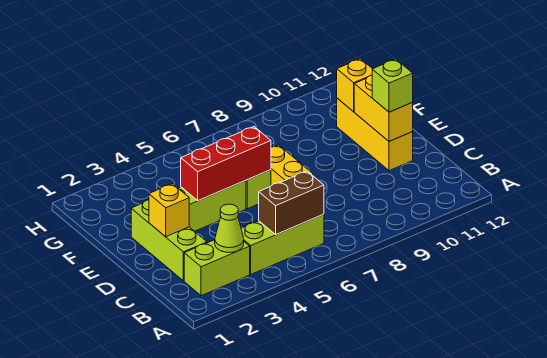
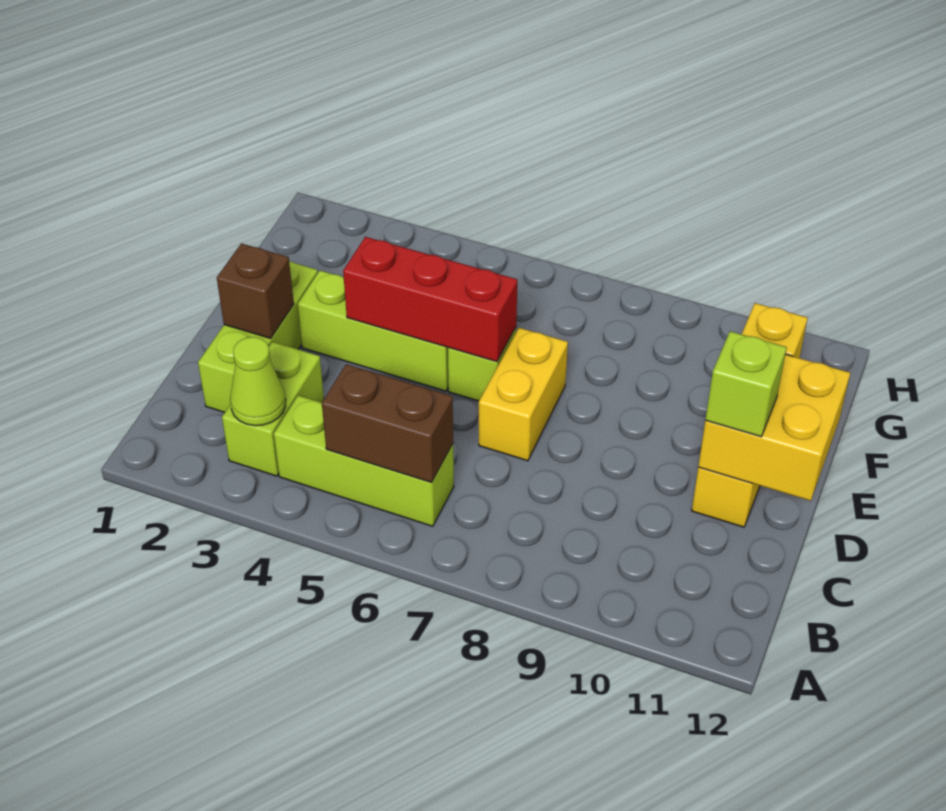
lime brick B2:B3 level 1 -> lime brick B3:C3 level 1
yellow brick D2 level 2 -> brown brick D2 level 2
yellow brick D11:E11 level 2 -> yellow brick D11:E12 level 2

